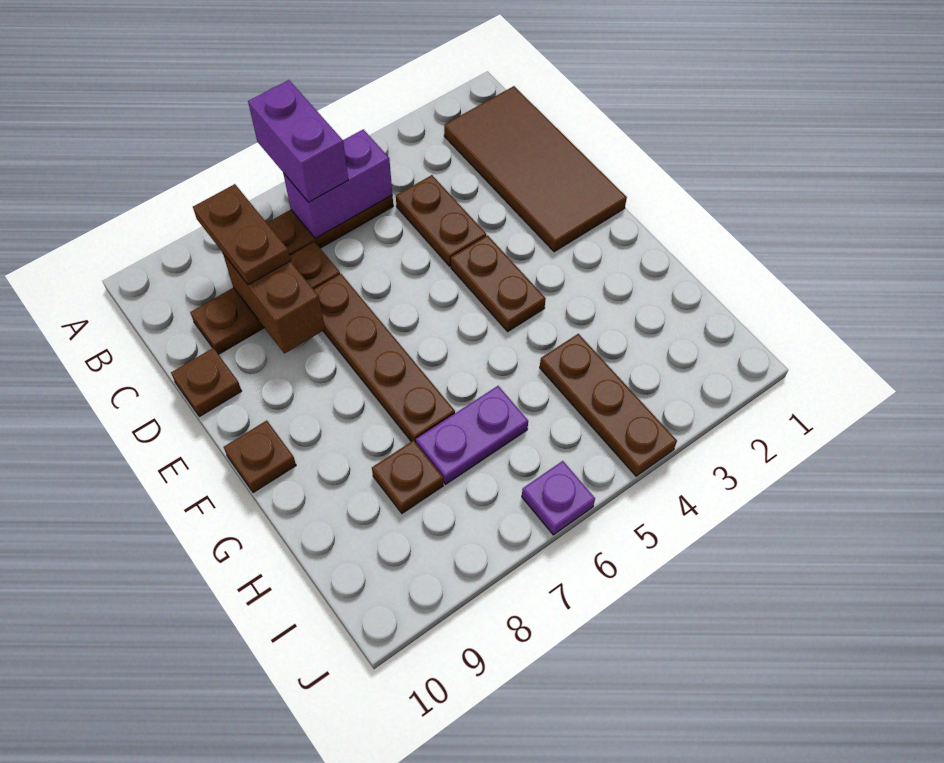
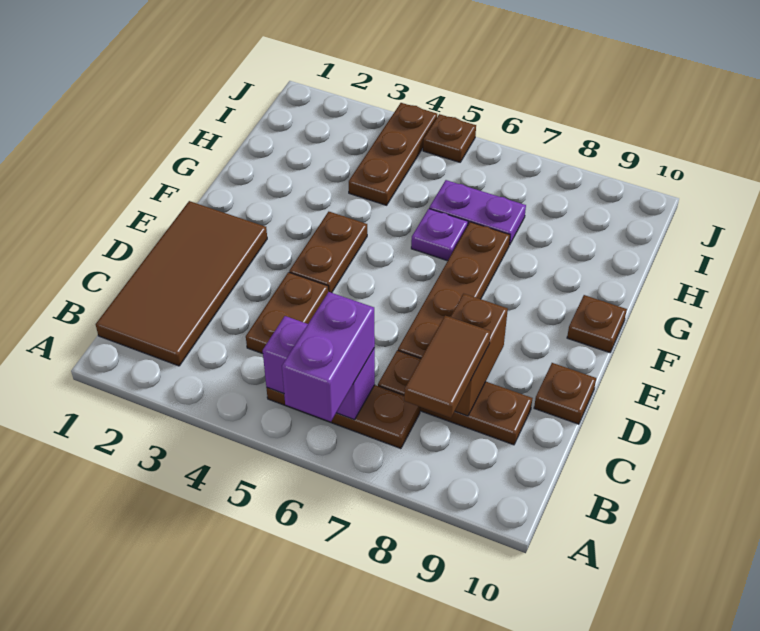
brown plate B8:C8 level 3 -> brown tile B8:C8 level 3
brown plate H8 level 1 -> brown plate J5 level 1
purple plate J6 level 1 -> purple plate G6 level 1

